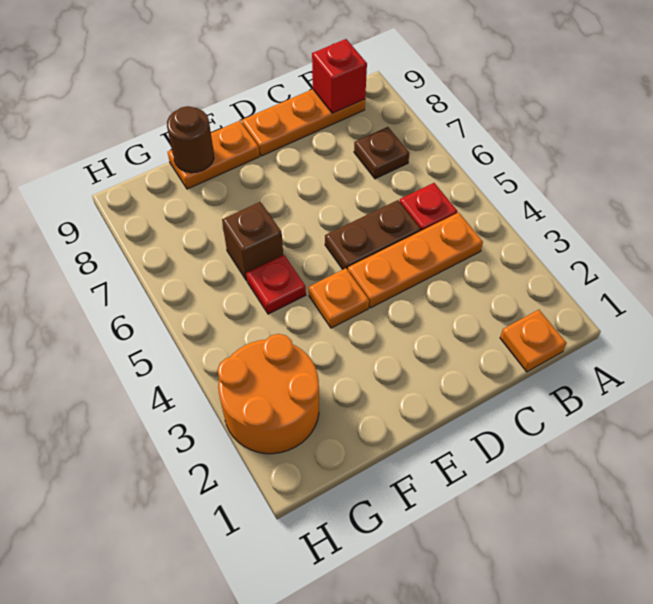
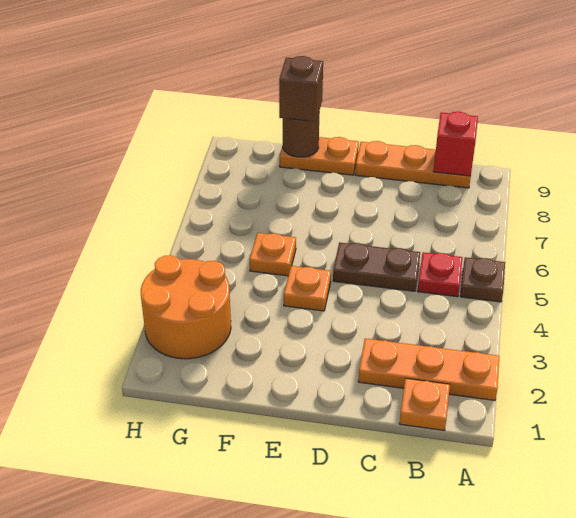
orange plate B4:D4 level 1 -> orange plate A2:C2 level 1
brown plate B7 level 1 -> brown plate A5 level 1
red plate F5 level 1 -> orange plate F5 level 1
brown brick F6 level 1 -> brown brick F9 level 3

